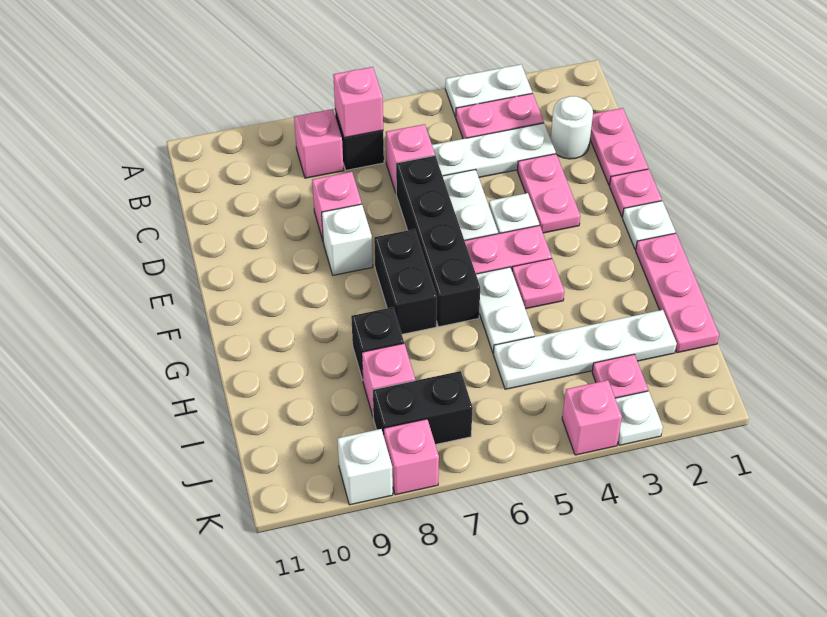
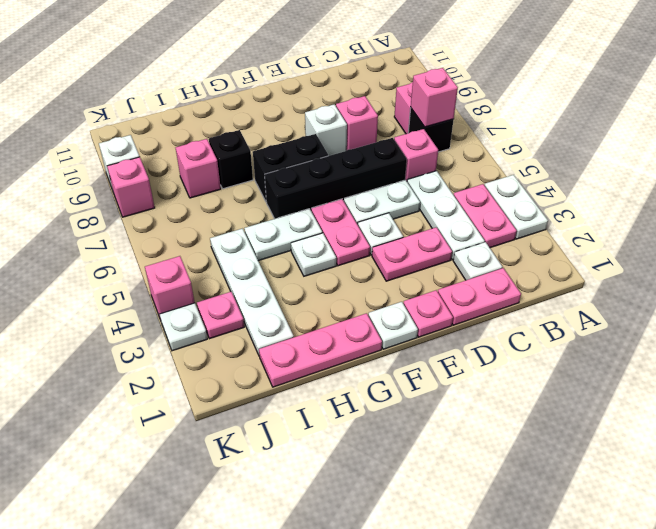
white round brick C2 level 1 -> white plate C2 level 1
pink plate G4 level 1 -> white plate G4 level 1
black brick J7:J8 level 1 -> none

